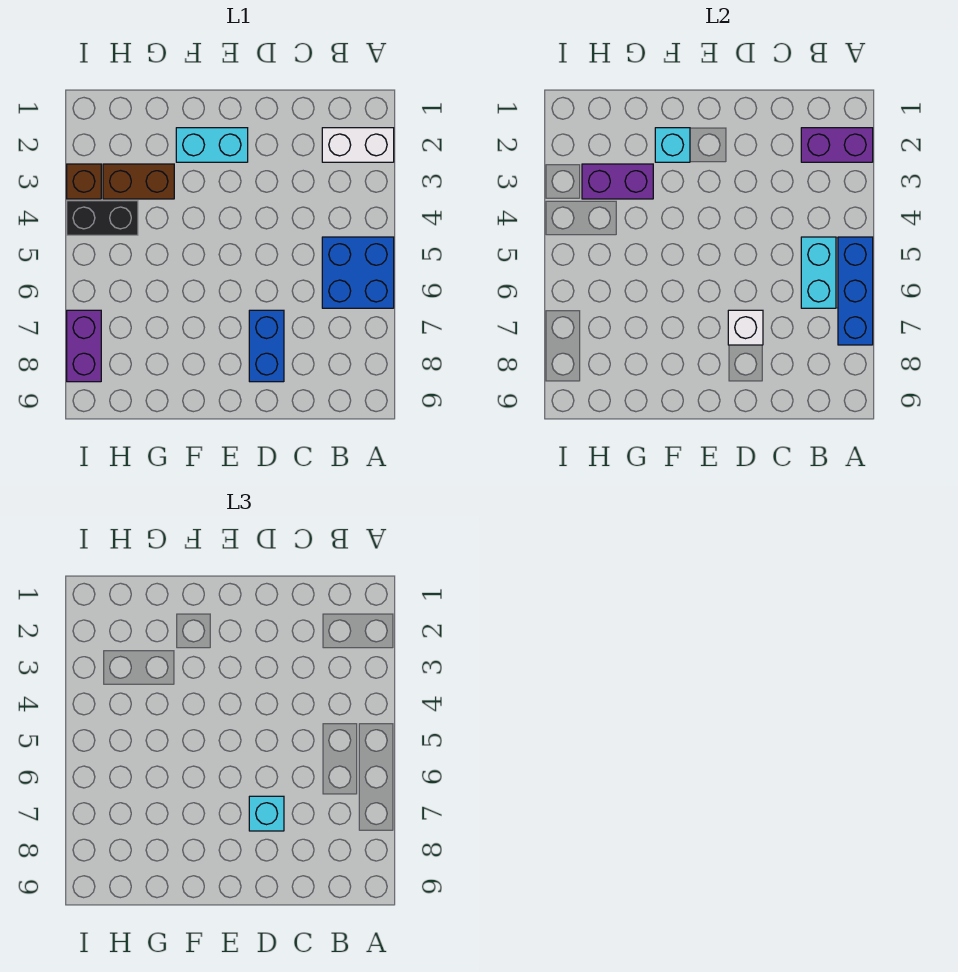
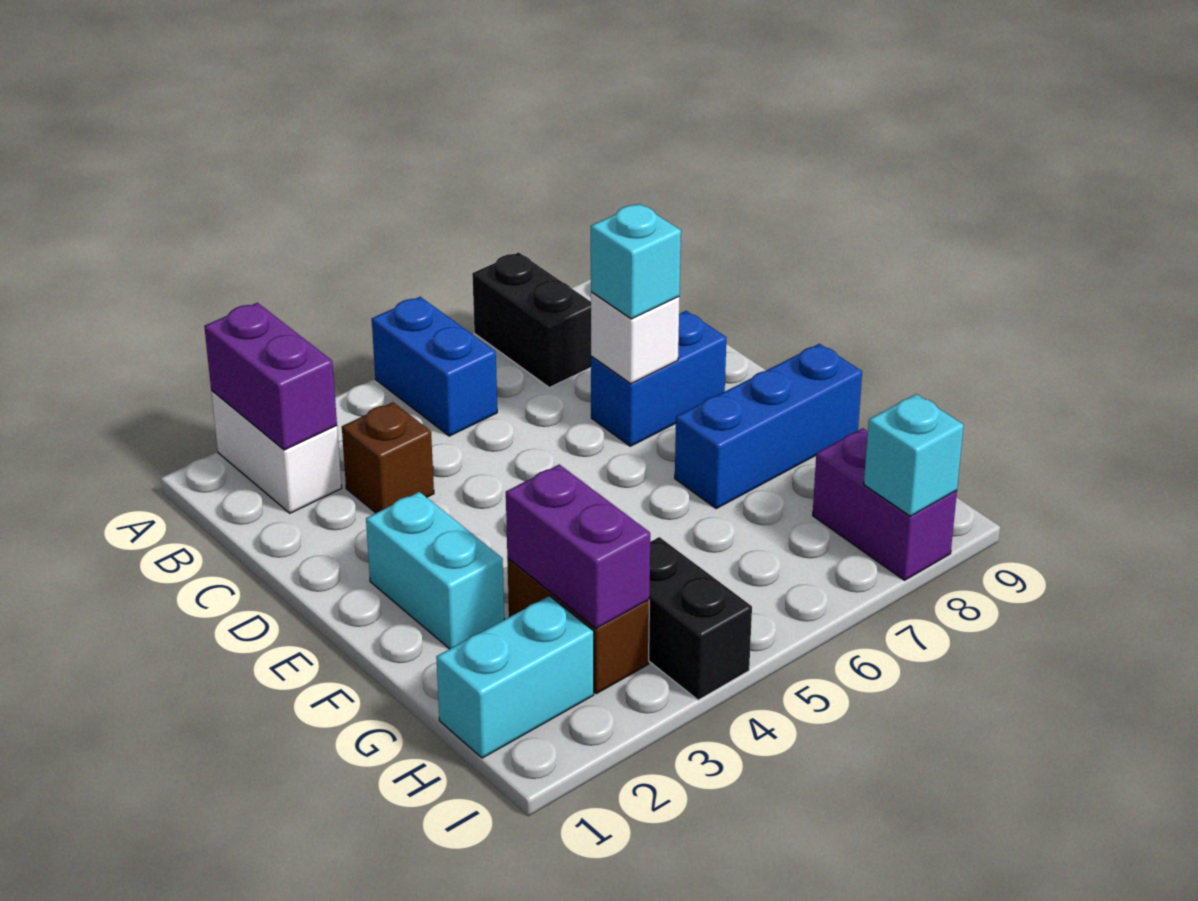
blue brick A5:B6 level 1 -> blue brick A5:B5 level 1
blue brick A5:A7 level 2 -> blue brick F7:F9 level 1
none -> black brick A7:B7 level 1
cyan brick B5:B6 level 2 -> cyan brick H1:H2 level 1
cyan brick F2 level 2 -> cyan brick I8 level 2
brown brick I3 level 1 -> brown brick C3 level 1
purple brick I7:I8 level 1 -> purple brick H8:I8 level 1

